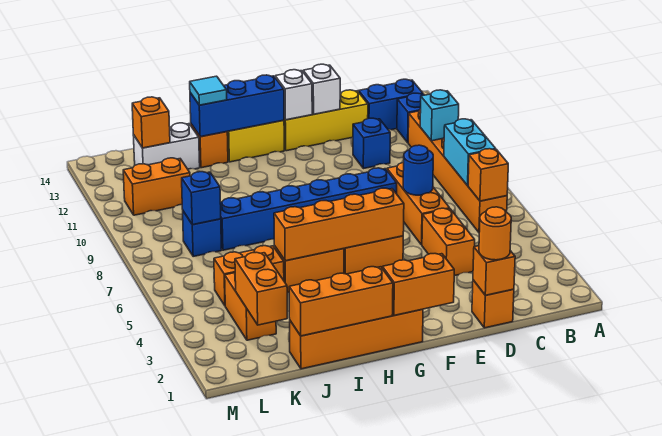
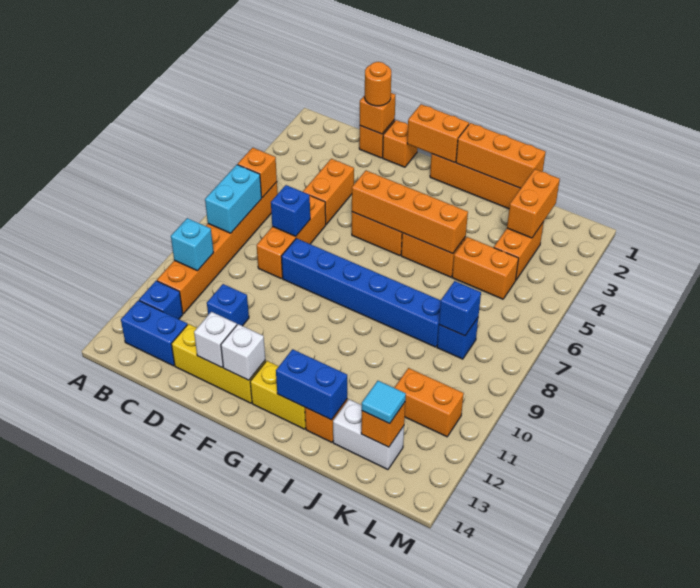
blue round brick D7 level 2 -> blue brick D7 level 2
none -> orange brick E1 level 1
blue brick G13:I13 level 2 -> blue brick H13:I13 level 2
cyan tile I13 level 3 -> cyan tile K13 level 3

